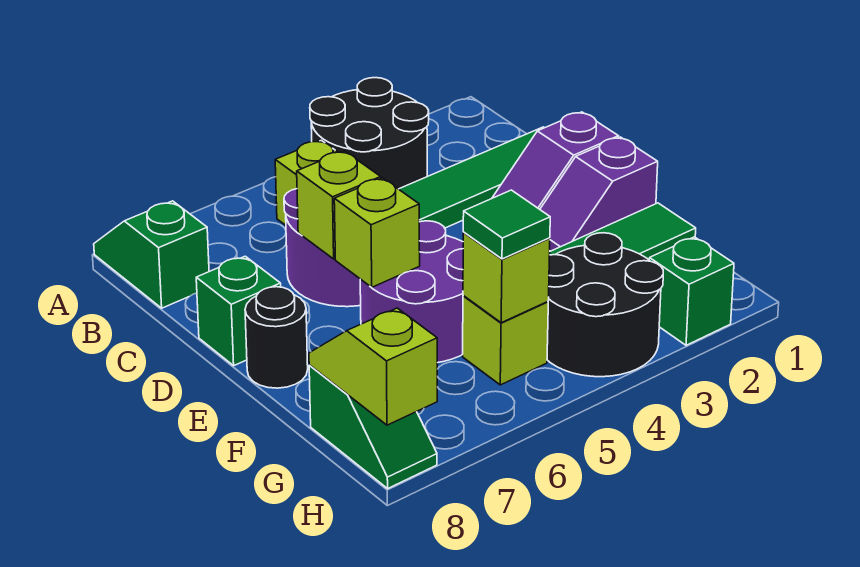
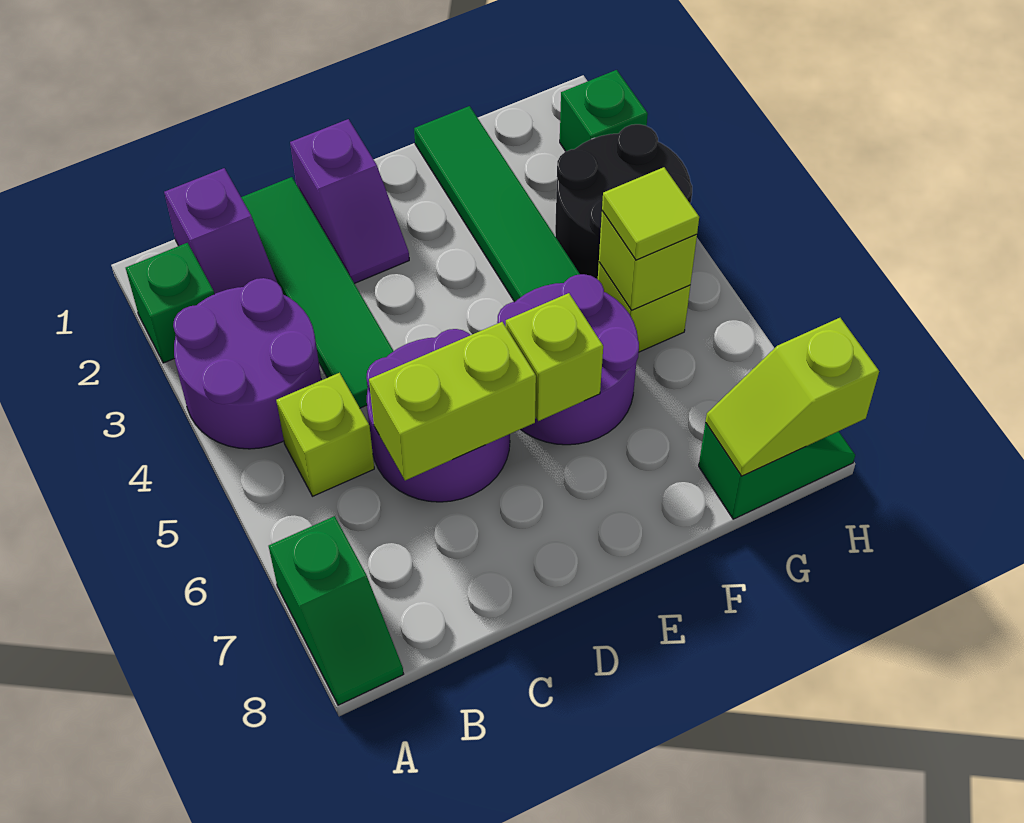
black round brick A3:B4 level 1 -> purple round brick A3:B4 level 1
green slope A8:B8 level 1 top B -> green slope A7:A8 level 1 top 7
lime brick D6 level 2 -> lime brick C6:D6 level 2
green brick D8 level 1 -> green brick A2 level 1
purple slope E1:E2 level 1 top 1 -> purple slope B1:B2 level 1 top 1
black round brick E8 level 1 -> none
green tile G5 level 3 -> lime tile G5 level 3

